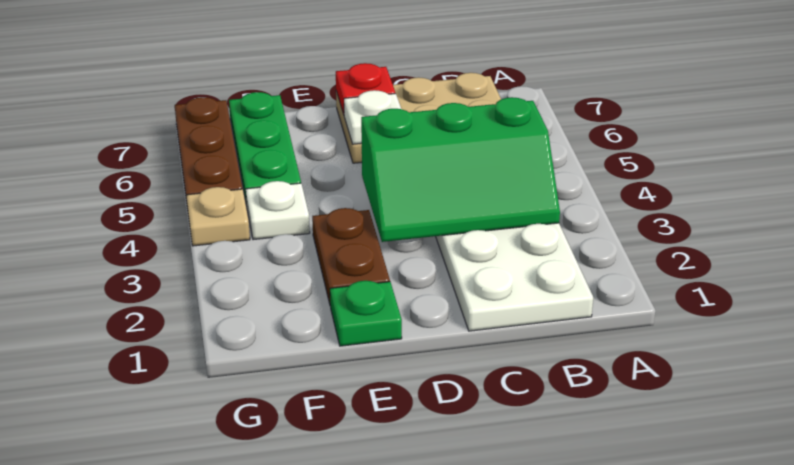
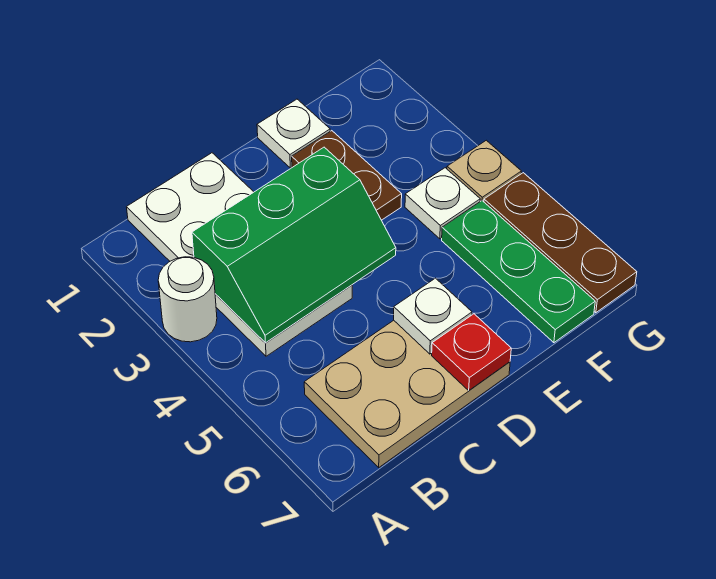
none -> white round brick A3 level 1
green slope B3:D4 level 2 top 4 -> green slope B3:D4 level 2 top 3
green plate E1 level 1 -> white plate E1 level 1

